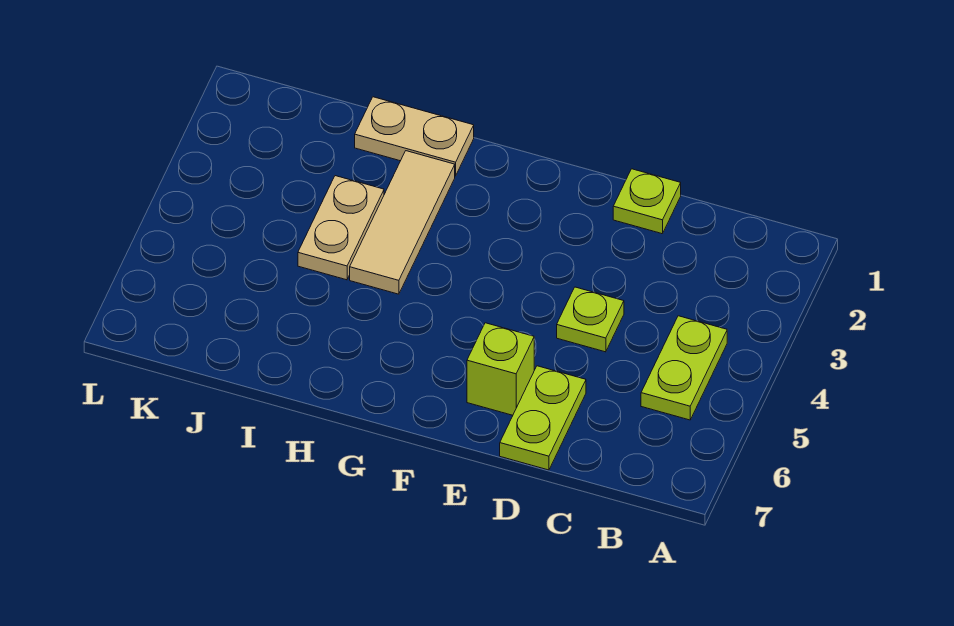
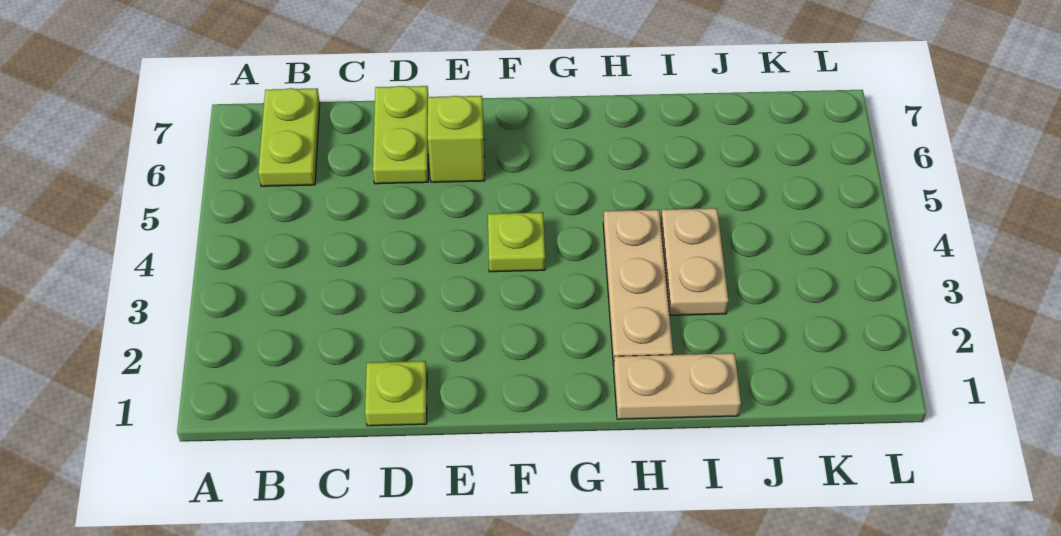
lime plate B4:B5 level 1 -> lime plate B6:B7 level 1
lime plate D4 level 1 -> lime plate F4 level 1
tan tile H2:H4 level 1 -> tan plate H2:H4 level 1

